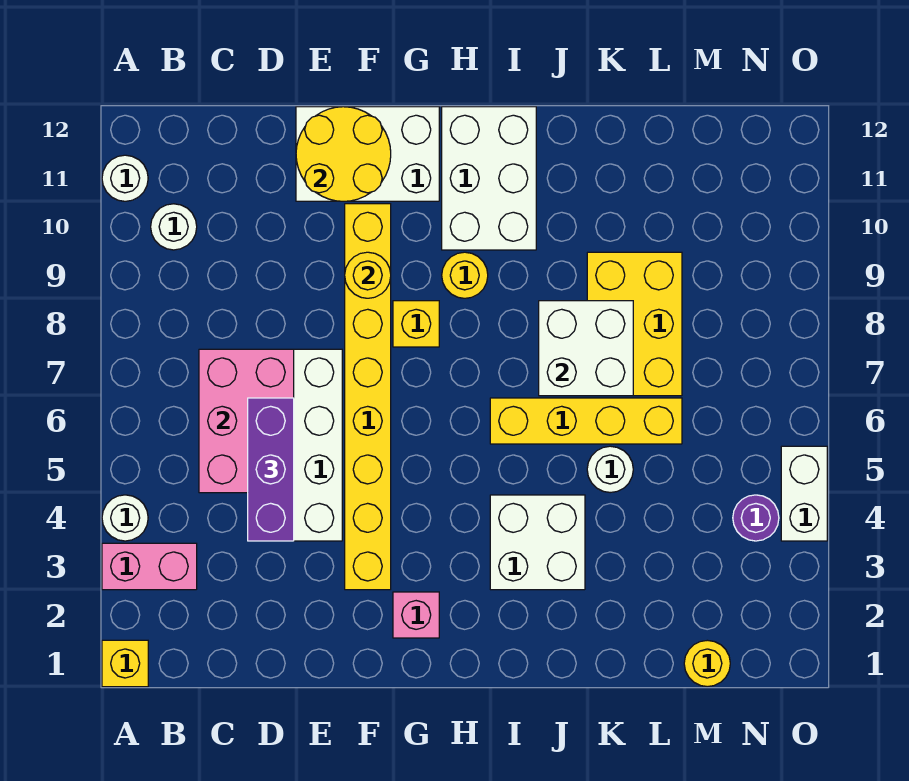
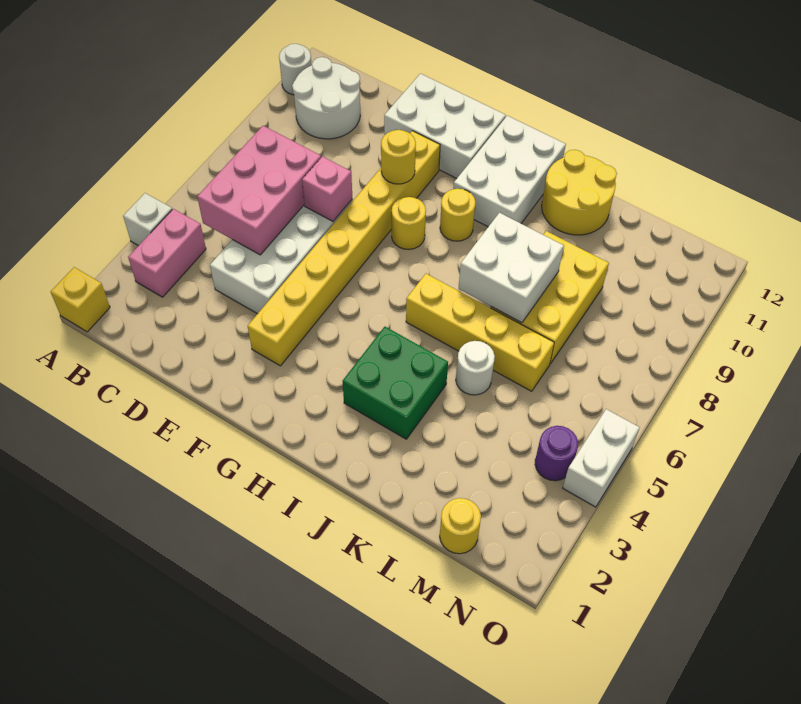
pink brick A3:B3 level 1 -> pink brick B3:B4 level 1
white round brick A4 level 1 -> white brick A4 level 1
white round brick B10 level 1 -> white round brick B10:C11 level 1
purple brick D4:D6 level 3 -> none
yellow round brick E11:F12 level 2 -> yellow round brick J11:K12 level 1
pink brick G2 level 1 -> pink brick E7 level 2
yellow brick G8 level 1 -> yellow round brick G8 level 1
white brick I3:J4 level 1 -> green brick I3:J4 level 1

